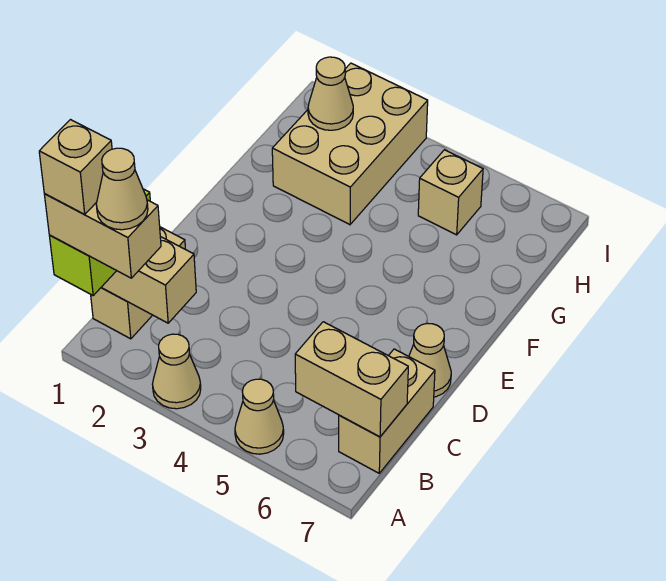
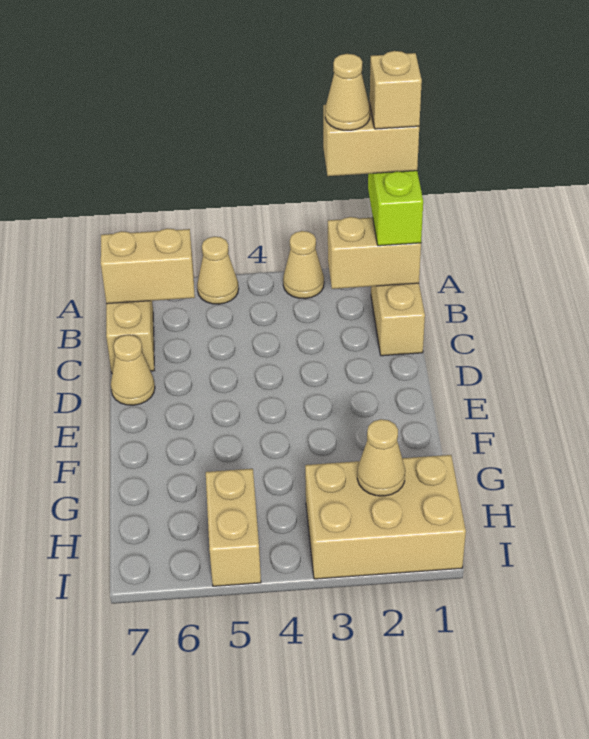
tan brick G2:I3 level 1 -> tan brick H1:I3 level 1
tan brick H5 level 1 -> tan brick H5:I5 level 1

